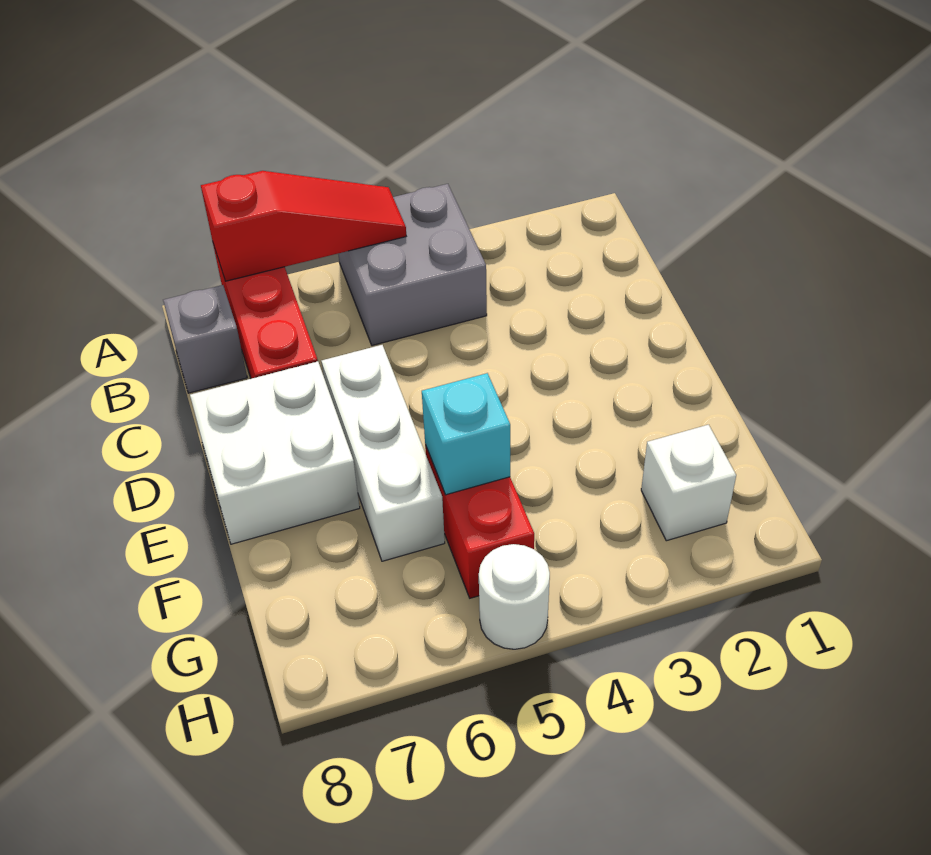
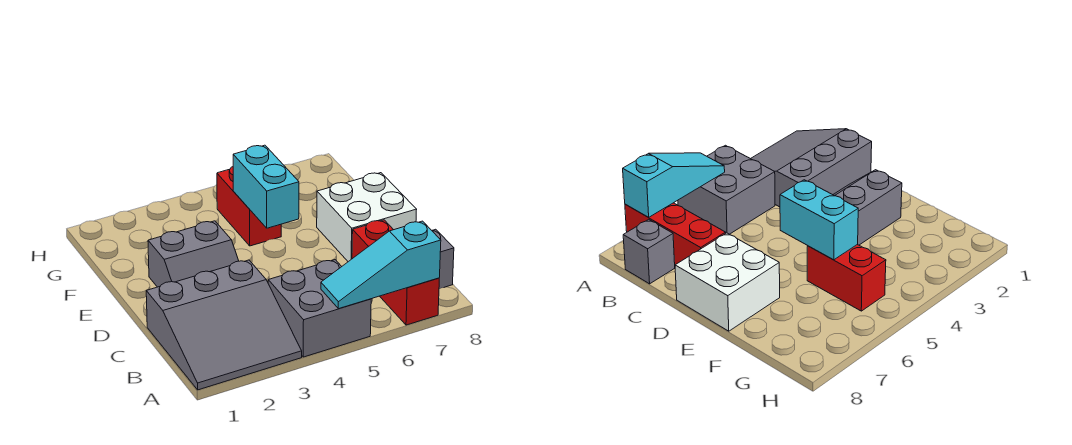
none -> grey slope A1:C3 level 1 top C
red slope A5:A7 level 2 top 7 -> cyan slope A5:A7 level 2 top 7
none -> grey slope D2:E3 level 1 top E
white brick D6:F6 level 1 -> none
cyan brick F5 level 2 -> cyan brick E5:F5 level 2
white brick G2 level 1 -> none
white round brick H5 level 1 -> none

